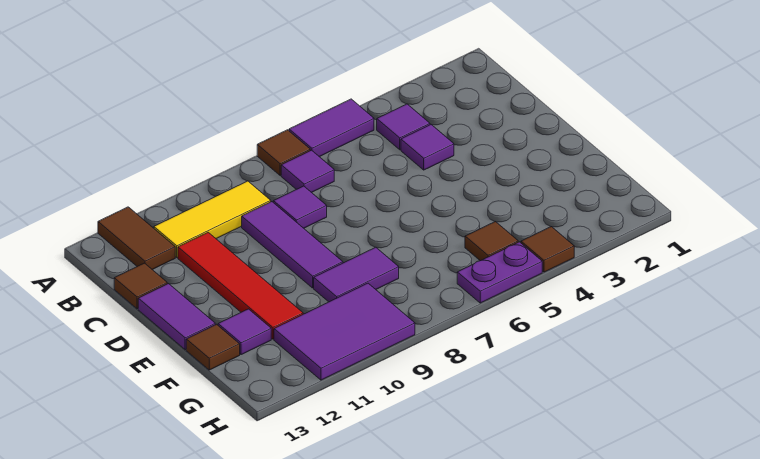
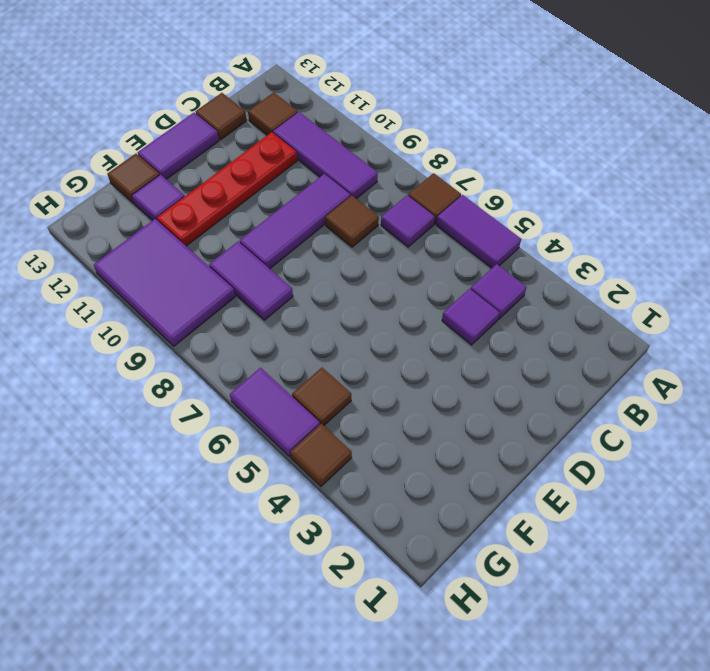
brown tile A12:B12 level 1 -> brown tile B12 level 1
yellow tile B9:B11 level 1 -> purple tile B9:B11 level 1
purple tile C8 level 1 -> brown tile C8 level 1
red tile C11:F11 level 1 -> red plate C11:F11 level 1
purple plate H5:H6 level 1 -> purple tile H5:H6 level 1

